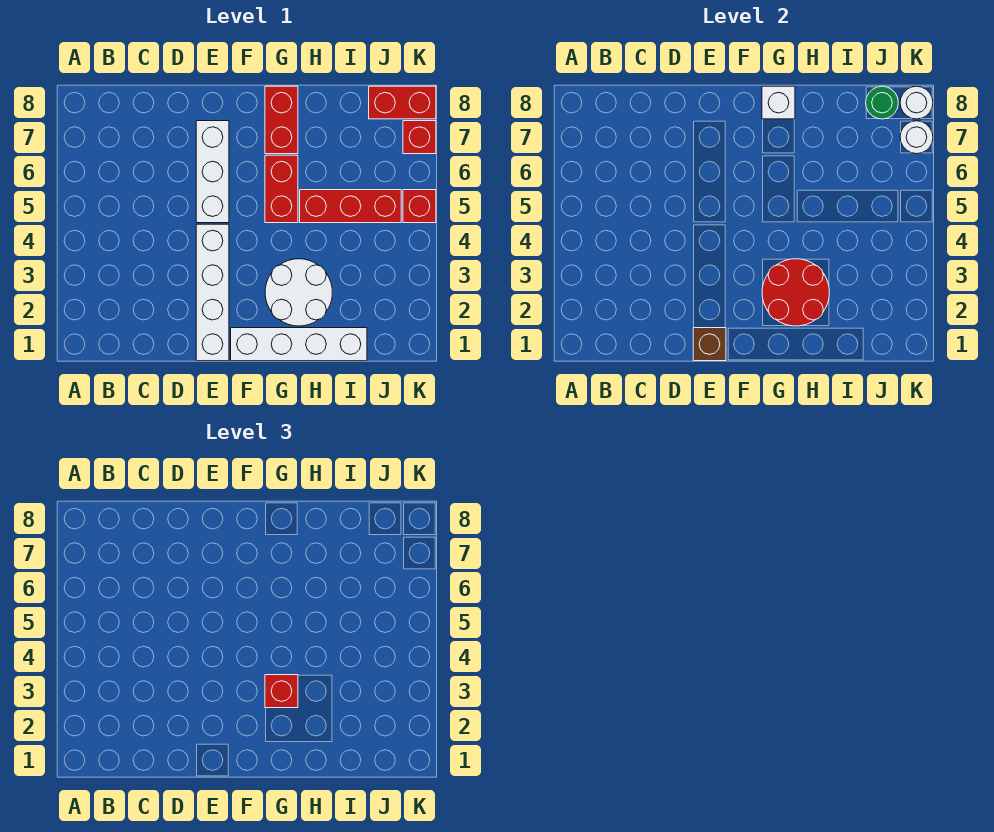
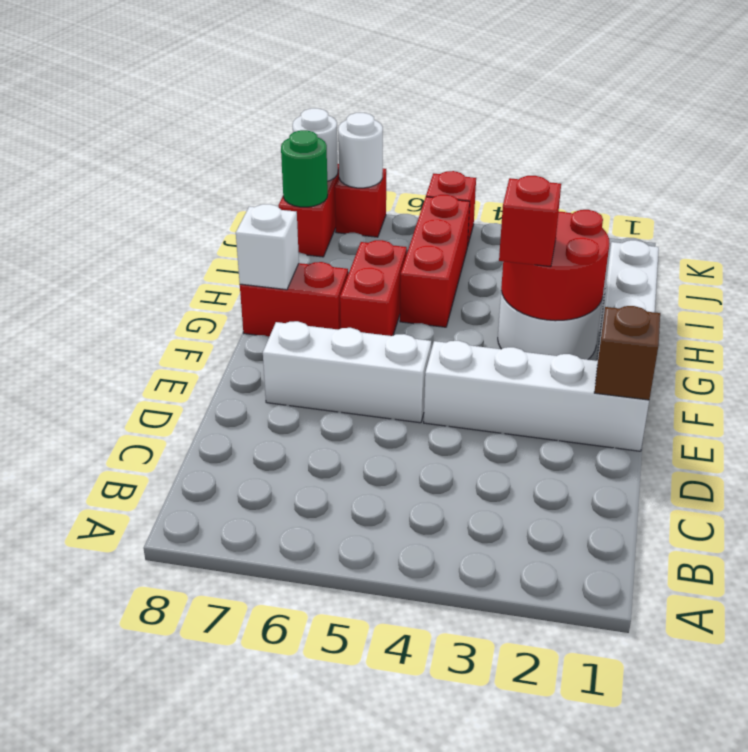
red brick G5:G6 level 1 -> red brick G6:H6 level 1

